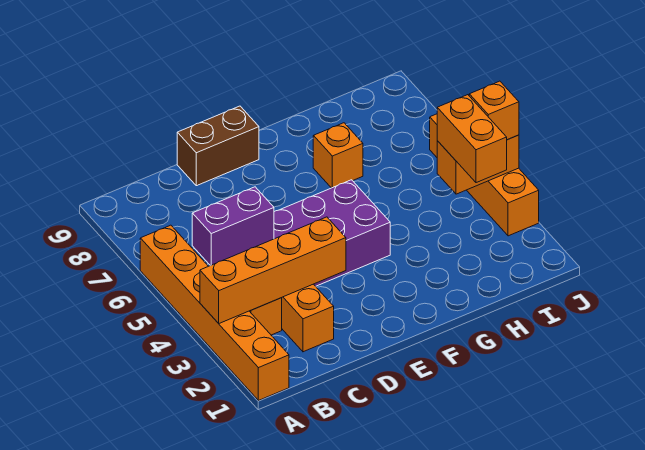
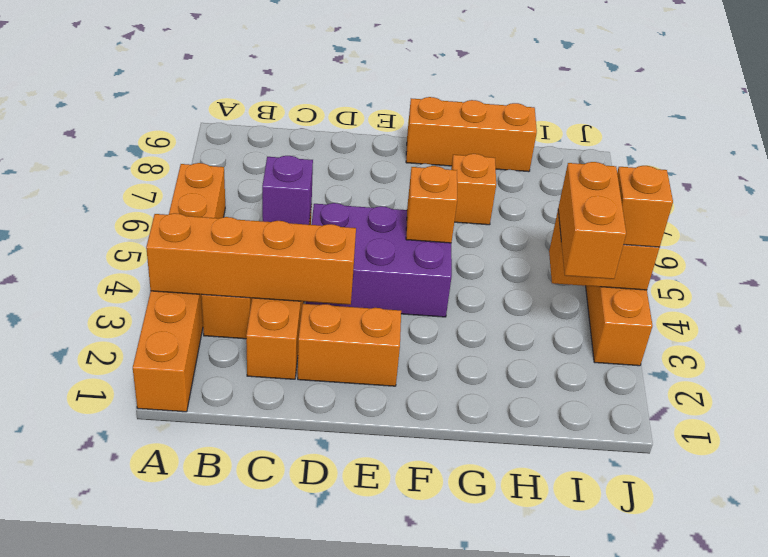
purple brick B5:C5 level 2 -> purple brick C5 level 2
none -> orange brick D2:E2 level 1
brown brick D9:E9 level 1 -> none
none -> orange brick F5 level 2
none -> orange brick F9:H9 level 1

